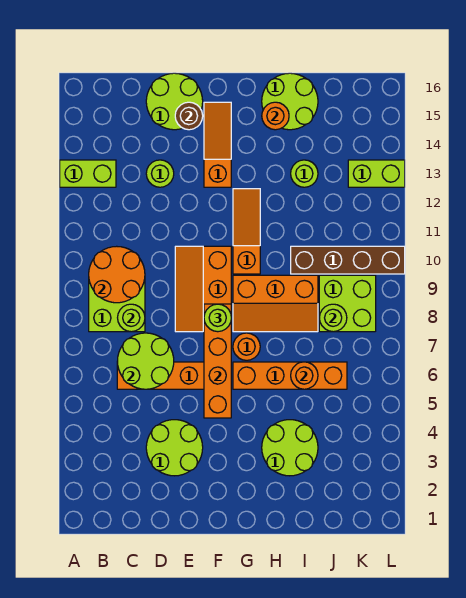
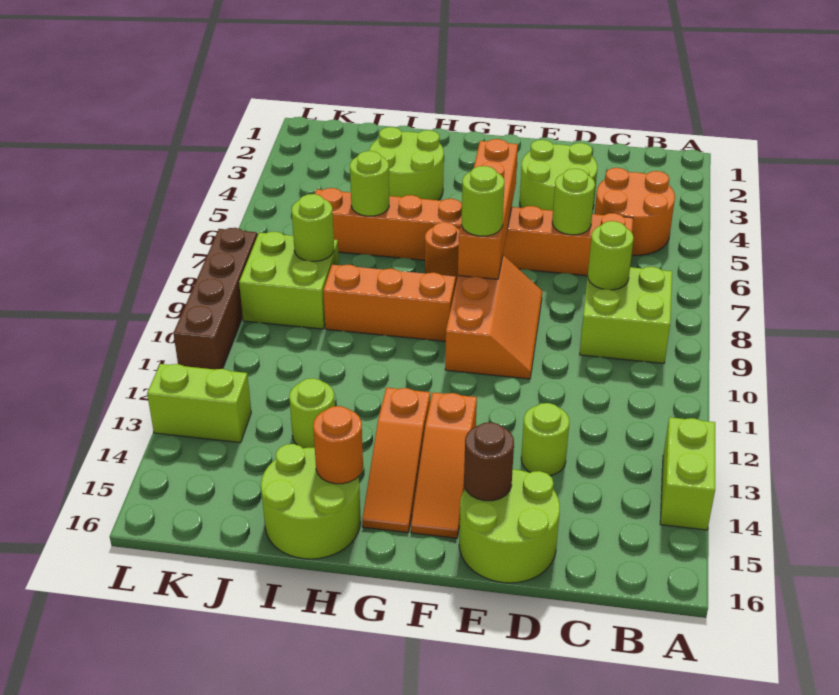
lime brick A13:B13 level 1 -> lime brick A13:A14 level 1
orange round brick B9:C10 level 2 -> orange round brick B4:C5 level 1
lime round brick C6:D7 level 2 -> lime round brick D6 level 2
orange slope G10:G12 level 1 top 10 -> orange slope G13:G15 level 1 top 13
orange round brick I6 level 2 -> lime round brick I6 level 2
brown brick I10:L10 level 1 -> brown brick L8:L11 level 1

